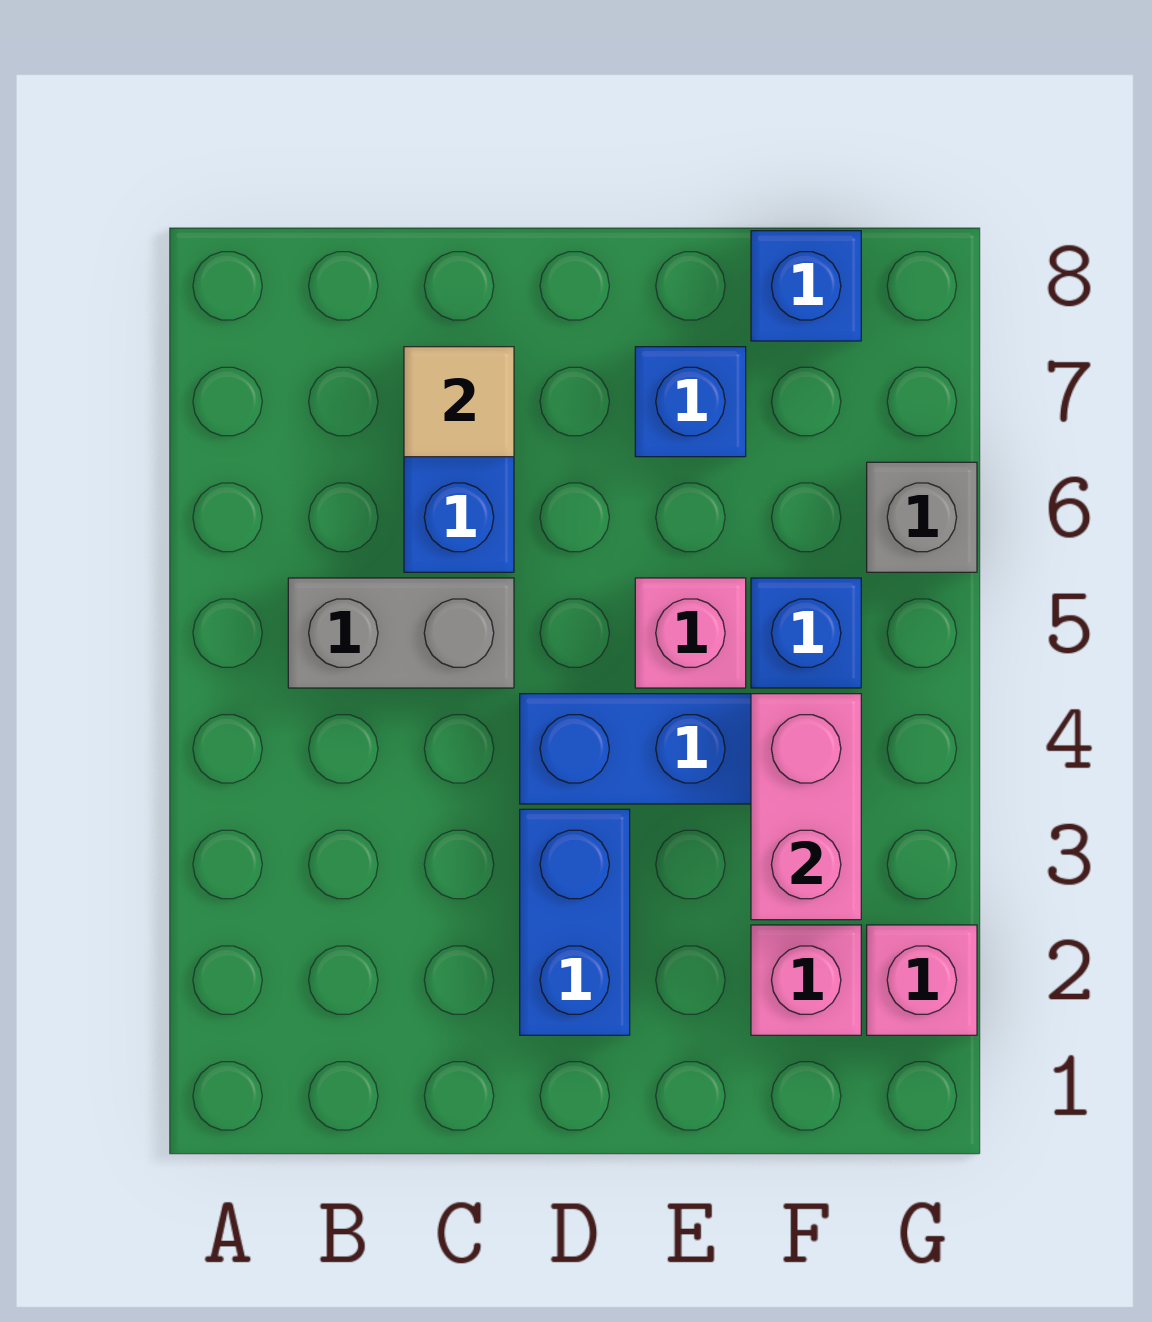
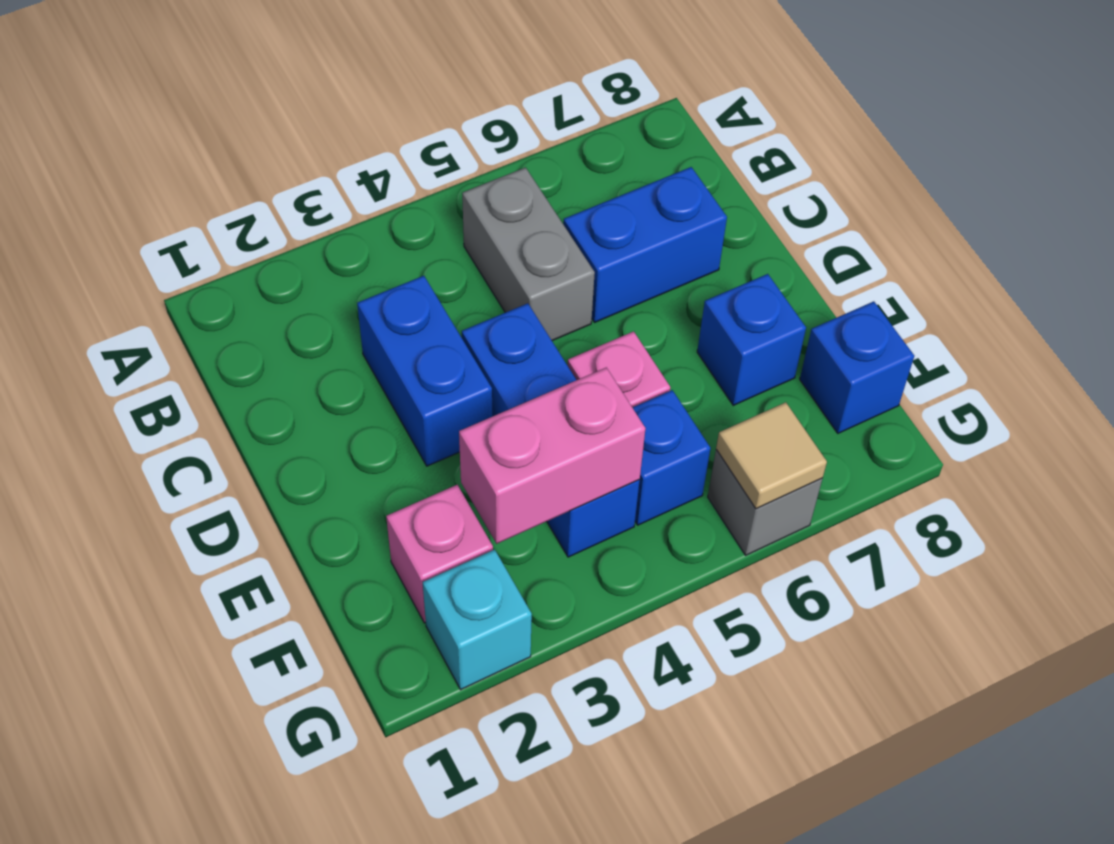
tan tile C7 level 2 -> tan tile G6 level 2
blue brick D2:D3 level 1 -> blue brick C3:D3 level 1
pink brick G2 level 1 -> cyan brick G2 level 1

